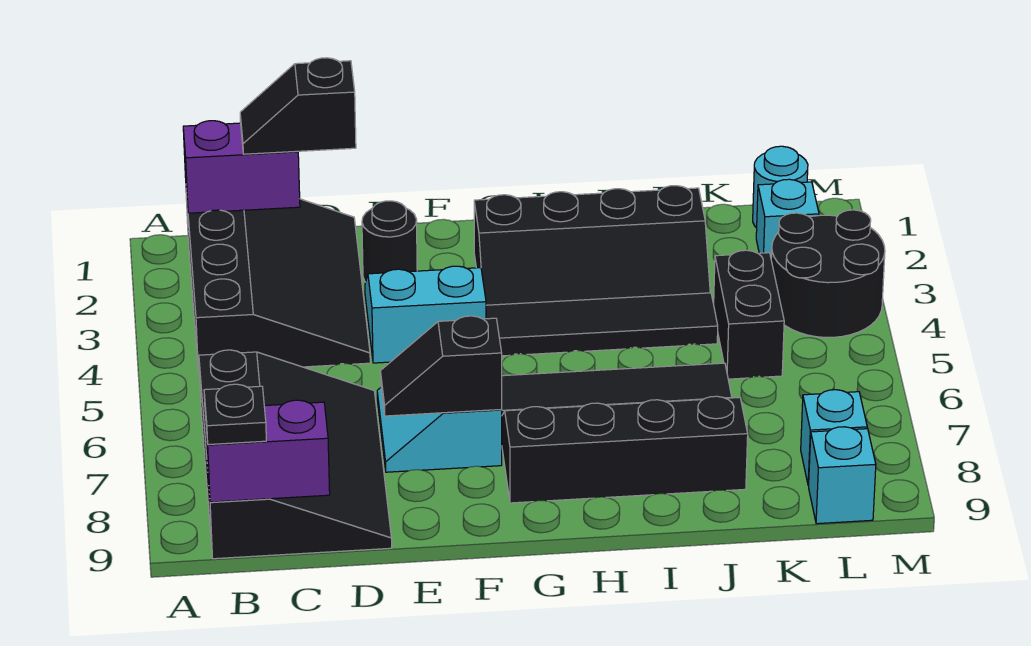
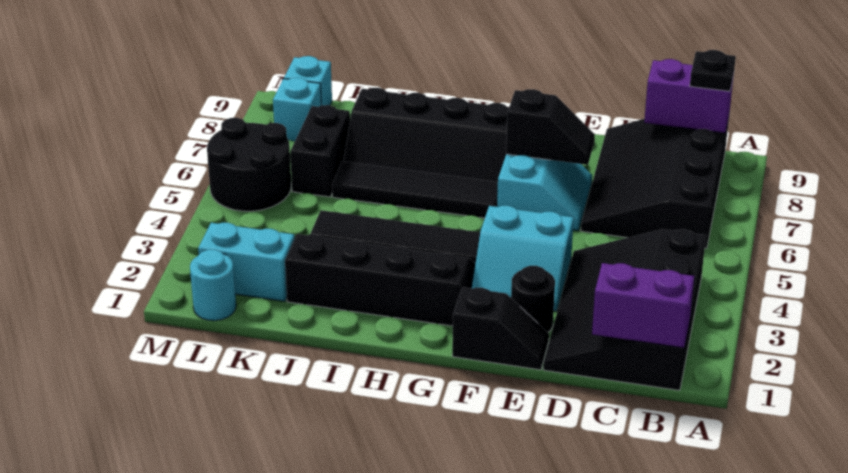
black slope C1:D1 level 3 top D -> black slope E1:F1 level 1 top F
black brick K4:K5 level 1 -> black brick K6:K7 level 1
cyan brick L2 level 1 -> cyan brick K2:L2 level 1
black round brick L3:M4 level 1 -> black round brick L5:M6 level 1

